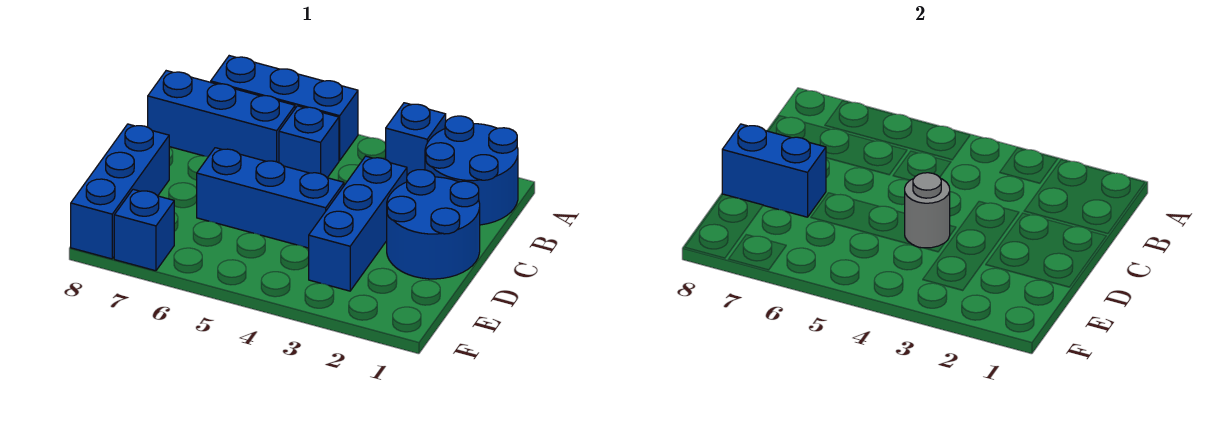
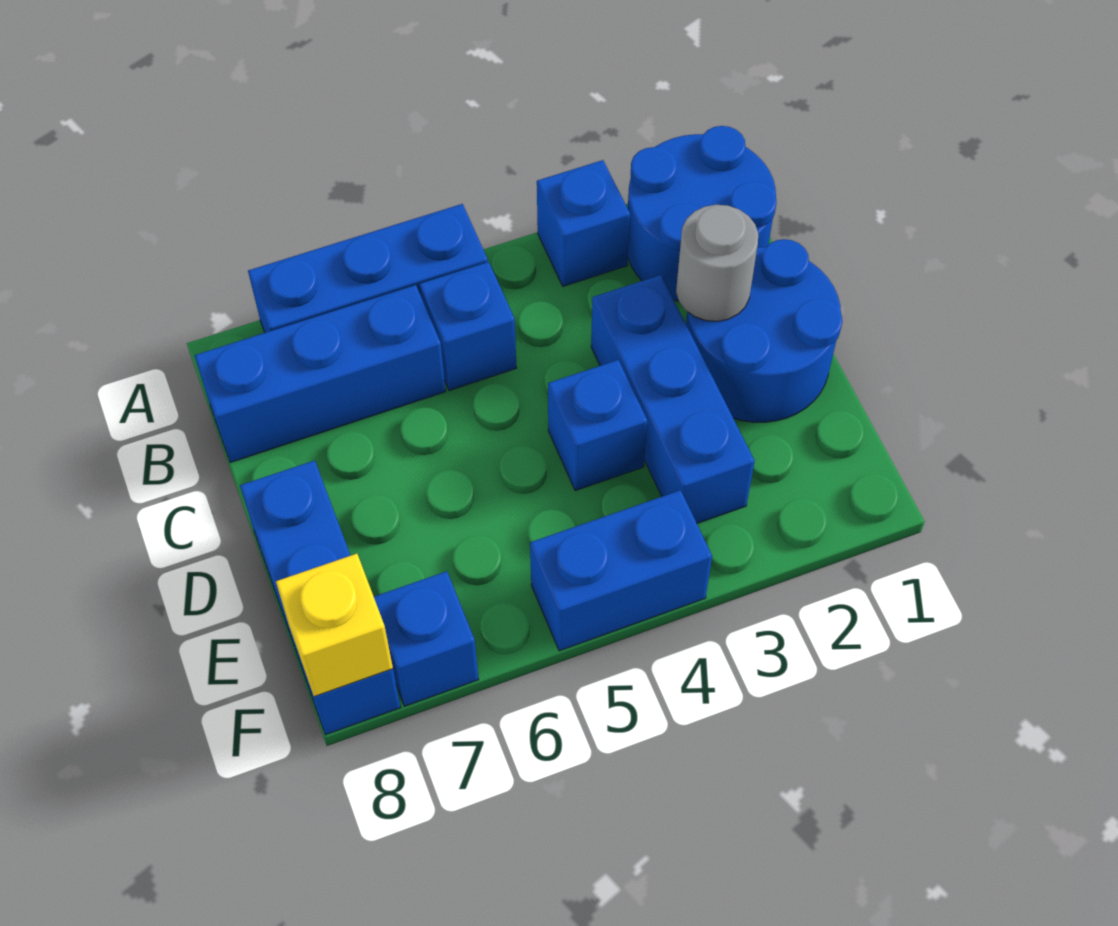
blue brick D4:D6 level 1 -> blue brick D4 level 1
grey round brick D4 level 2 -> grey round brick C2 level 2
blue brick D7:D8 level 2 -> blue brick F4:F5 level 1
none -> yellow brick F8 level 2

